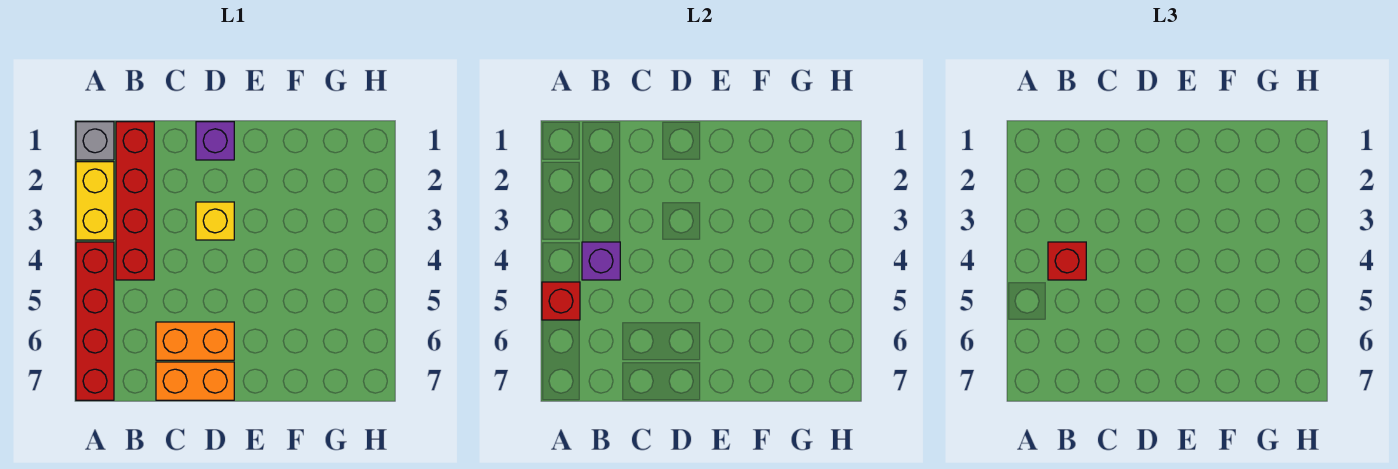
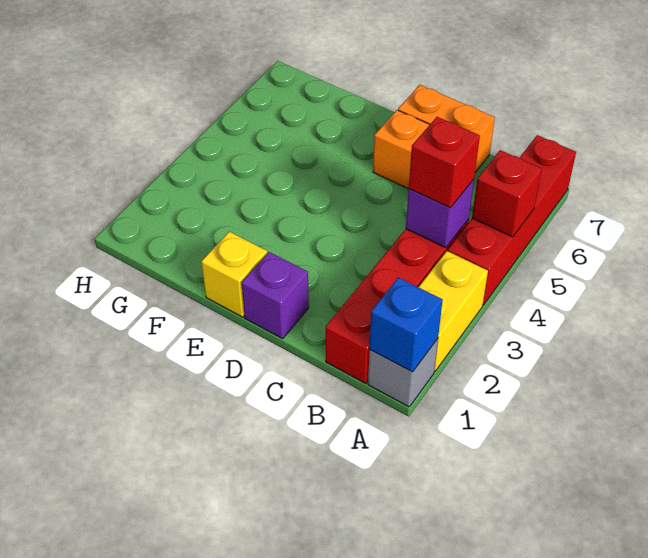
none -> blue brick A1 level 2
yellow brick D3 level 1 -> yellow brick E1 level 1

